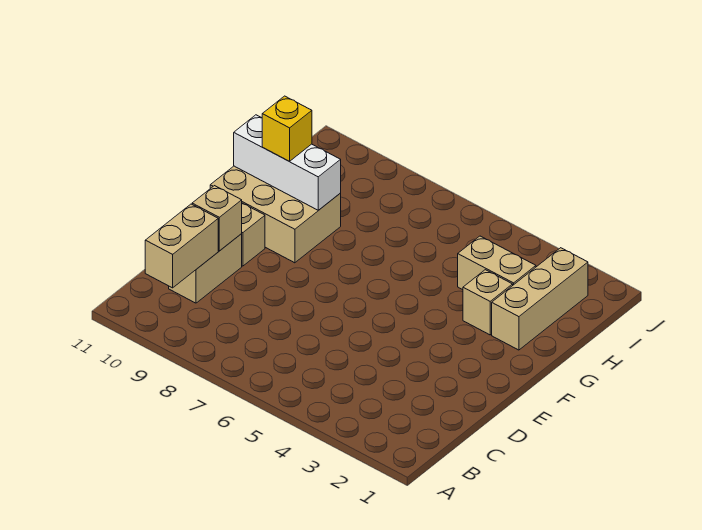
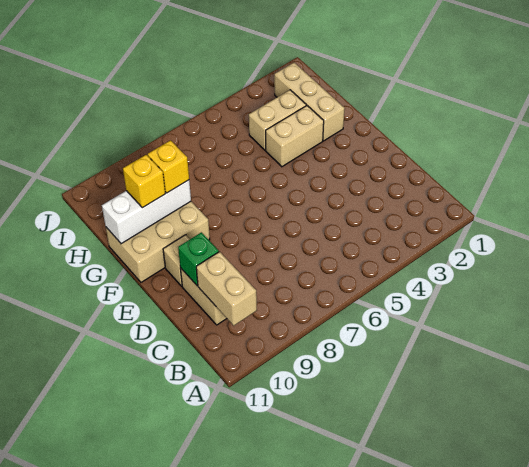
tan brick D10 level 2 -> green brick D10 level 2
tan brick G3 level 1 -> tan brick G3:G4 level 1
none -> yellow brick G9 level 3

